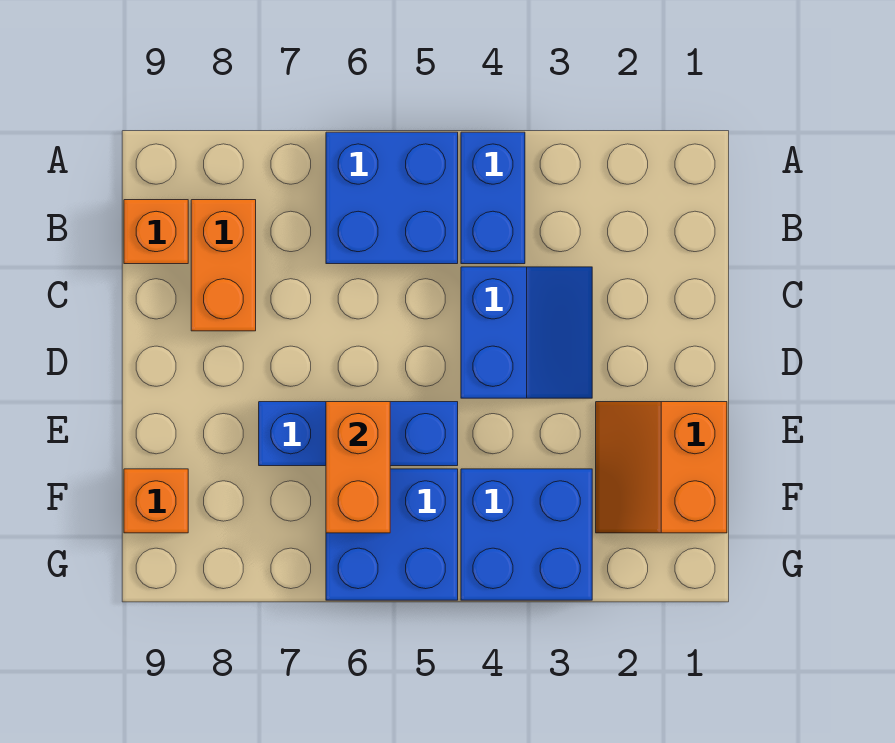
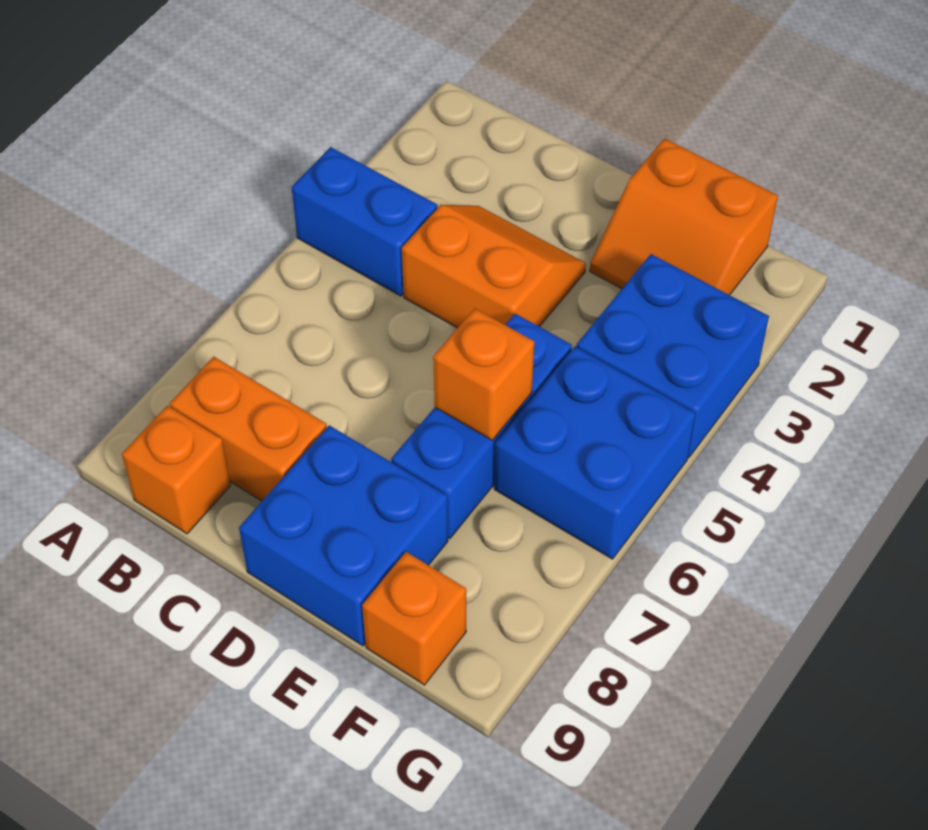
blue brick A5:B6 level 1 -> blue brick D8:E9 level 1
blue slope C3:D4 level 1 top 4 -> orange slope C3:D4 level 1 top 4
orange brick E6:F6 level 2 -> orange brick E6 level 2

